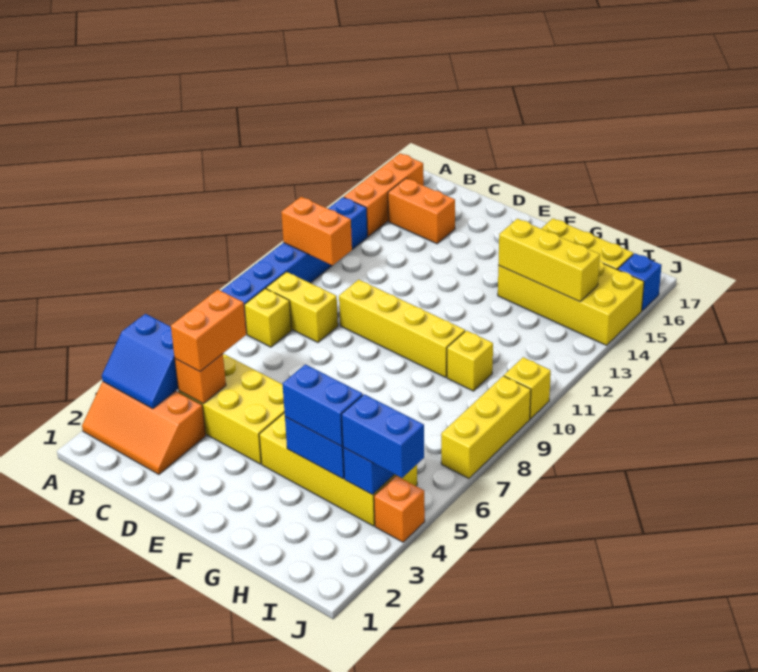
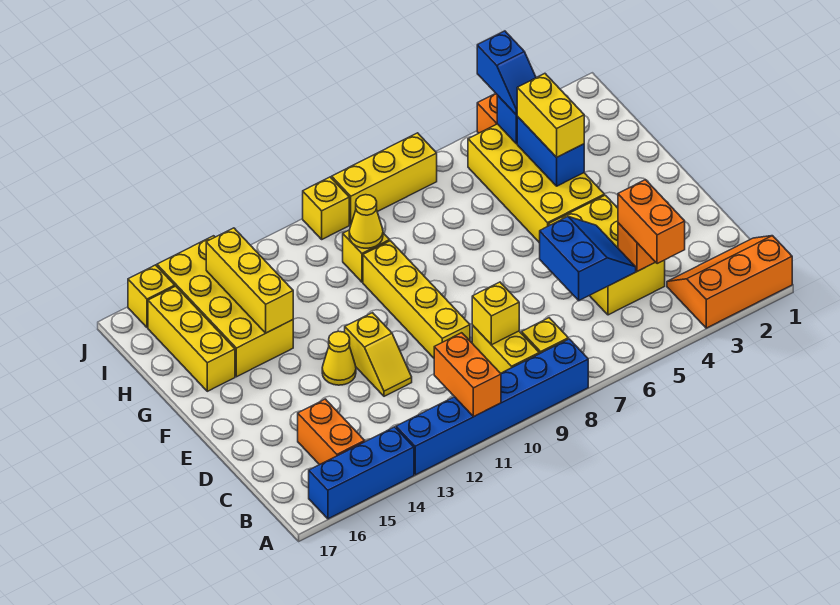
orange slope A2:C3 level 1 top 3 -> orange slope A1:B3 level 1 top A
blue slope A3:B4 level 2 top 4 -> blue slope C5:D6 level 2 top 6
orange brick A14:A16 level 1 -> blue brick A14:A16 level 1
orange brick C4:C5 level 3 -> orange brick B4:C4 level 3
none -> yellow brick C9 level 2
none -> yellow slope D12:E12 level 1 top E
none -> yellow cone E13 level 1
blue brick G4:H4 level 3 -> yellow brick G4:H4 level 3
none -> yellow cone H10 level 2
blue brick I4:J4 level 3 -> blue slope I4:J4 level 3 top J
blue brick J16 level 1 -> yellow brick J16 level 1

